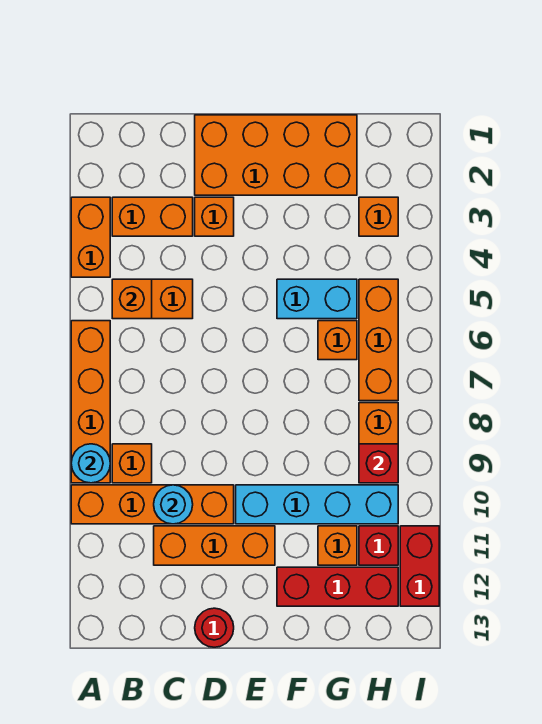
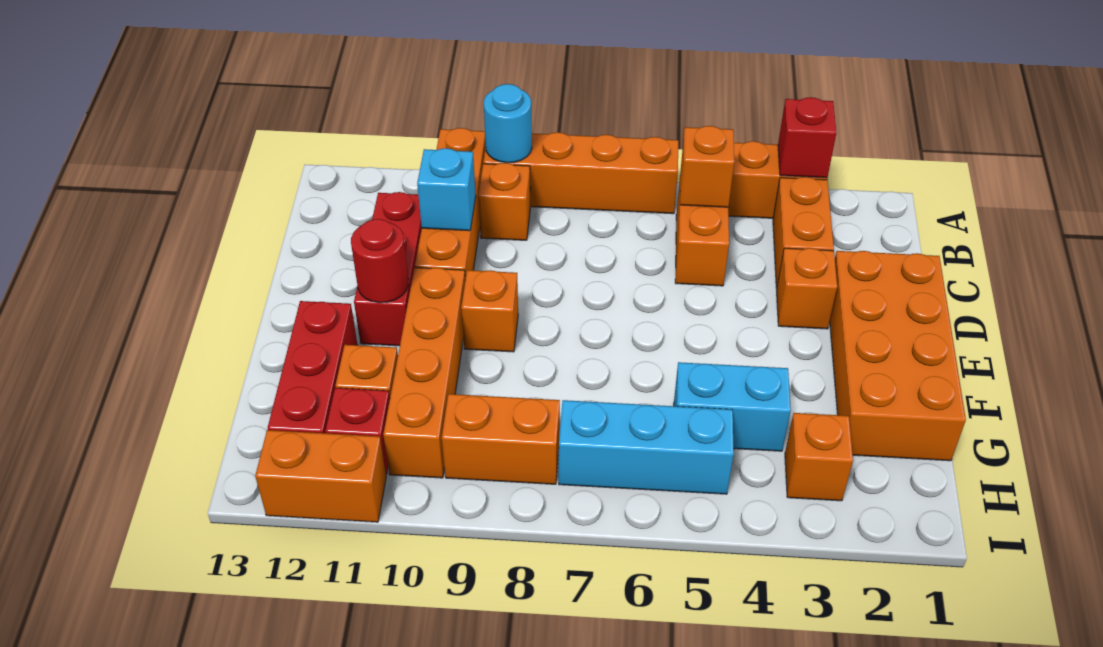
cyan round brick C10 level 2 -> cyan brick C10 level 2
orange brick C11:E11 level 1 -> red brick C11:E11 level 1
red round brick D13 level 1 -> red round brick E11 level 2
cyan brick E10:H10 level 1 -> orange brick E10:H10 level 1
cyan brick F5:G5 level 1 -> cyan brick G4:G5 level 1
orange brick G6 level 1 -> orange brick E9 level 1
orange brick H5:H7 level 1 -> cyan brick H5:H7 level 1
red brick H9 level 2 -> red brick A3 level 2
red brick I11:I12 level 1 -> orange brick I11:I12 level 1

